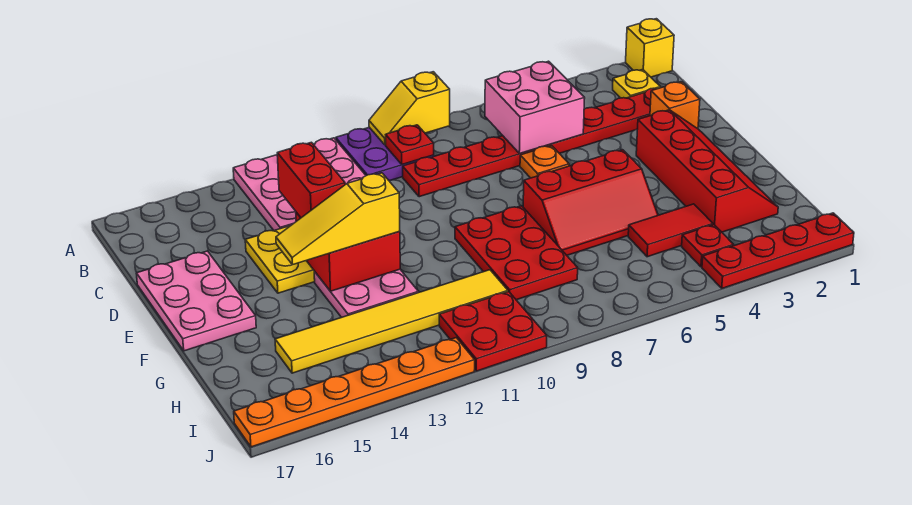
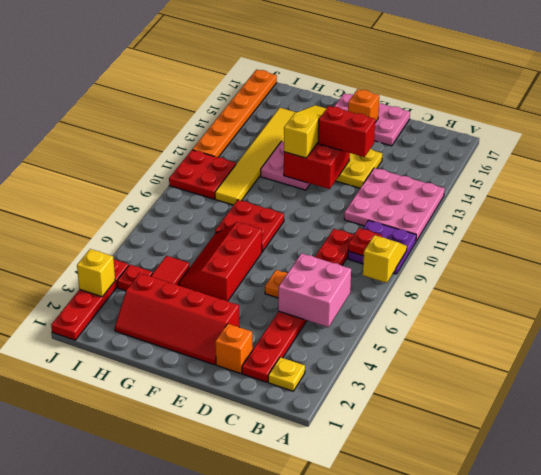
yellow brick A1 level 1 -> yellow brick J3 level 2
none -> orange brick E16 level 2
red plate F8:H9 level 1 -> red plate F8:G9 level 1

